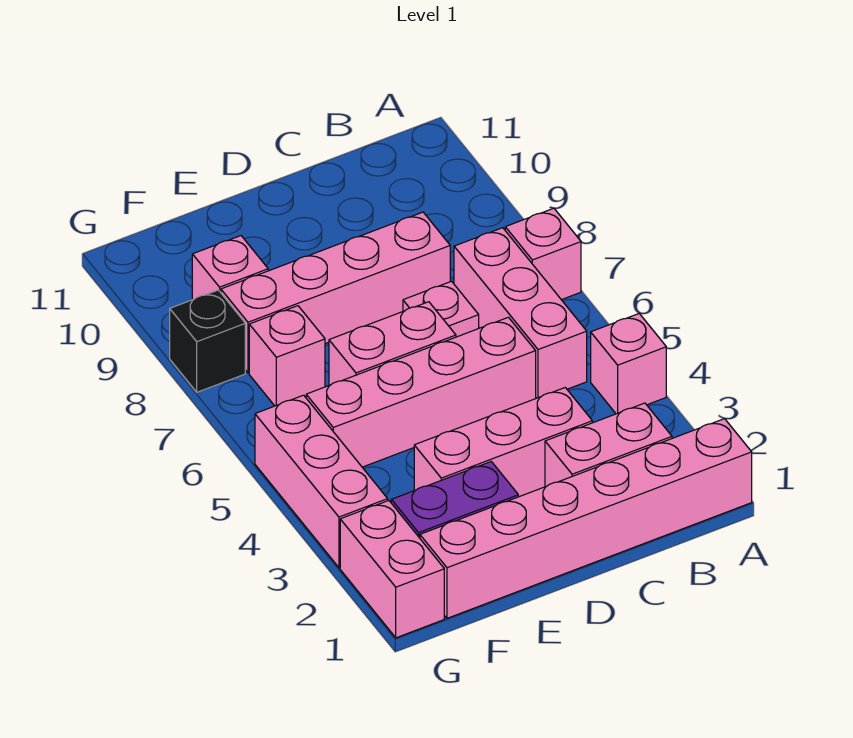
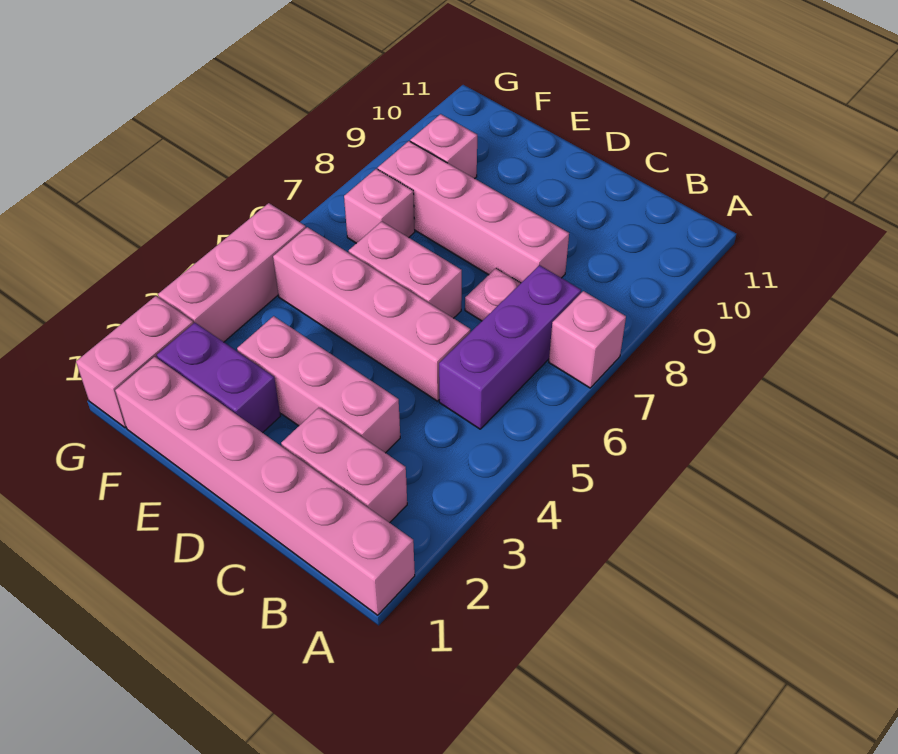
pink brick A4 level 1 -> none
pink brick B5:B7 level 1 -> purple brick B5:B7 level 1
black brick G8 level 1 -> none

